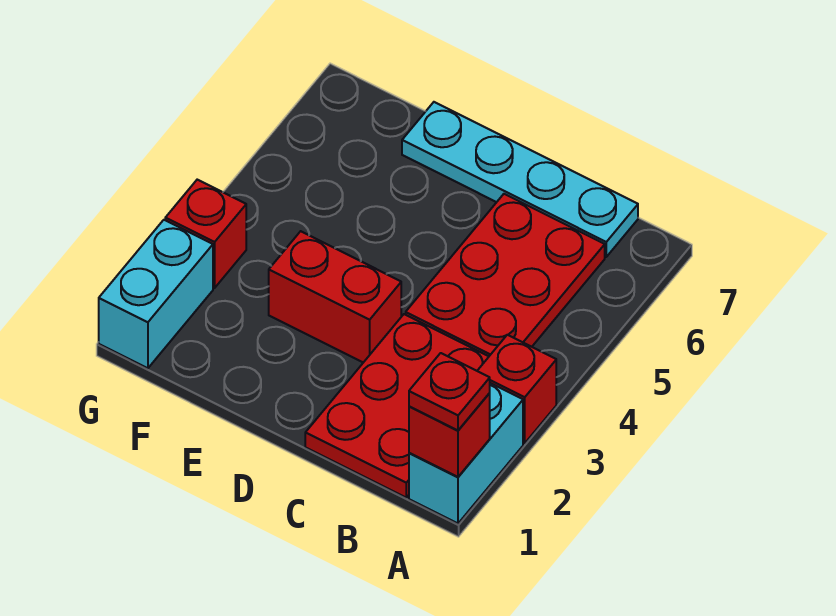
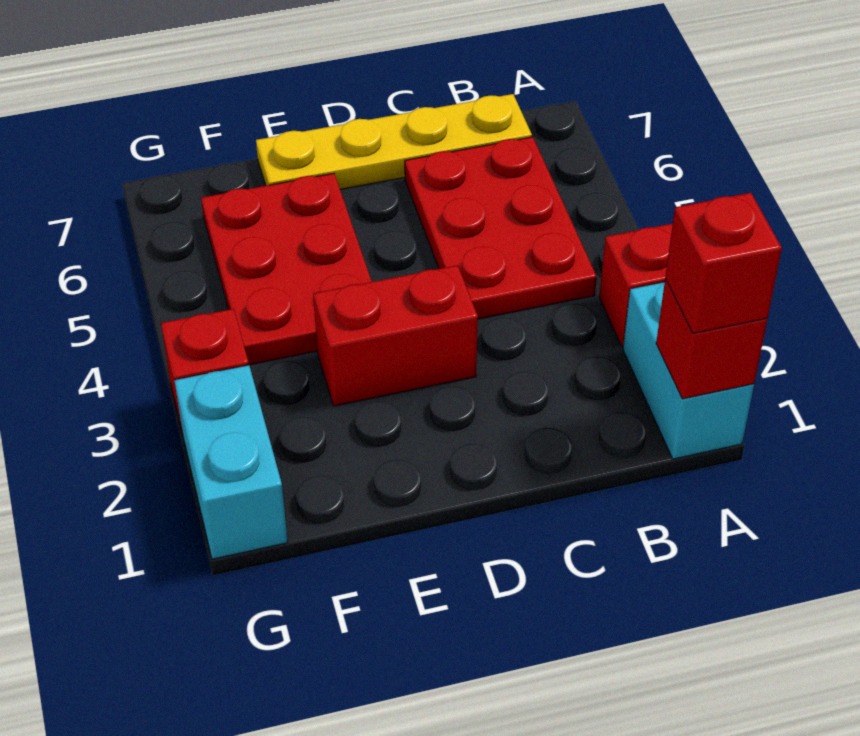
red plate A1 level 3 -> red brick A1 level 3
red plate B1:C3 level 1 -> red plate E4:F6 level 1
cyan plate B7:E7 level 1 -> yellow plate B7:E7 level 1

